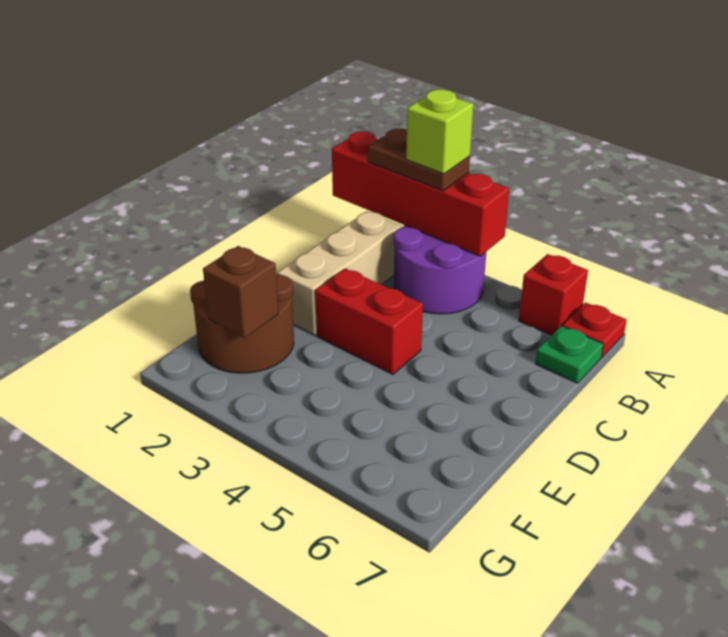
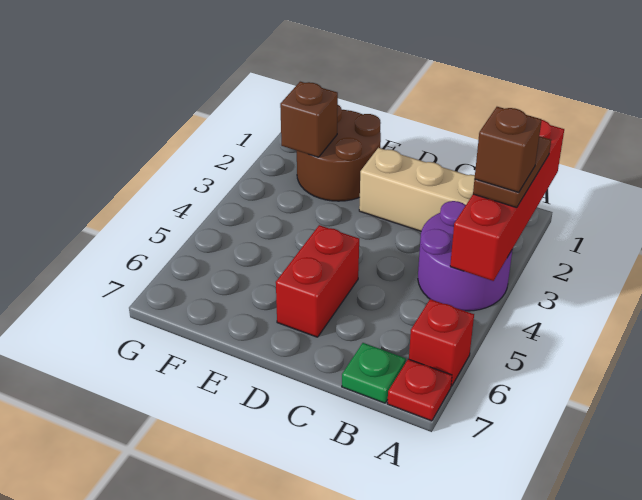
lime brick A3 level 4 -> brown brick A3 level 4
red brick D3:D4 level 1 -> red brick D5:D6 level 1

